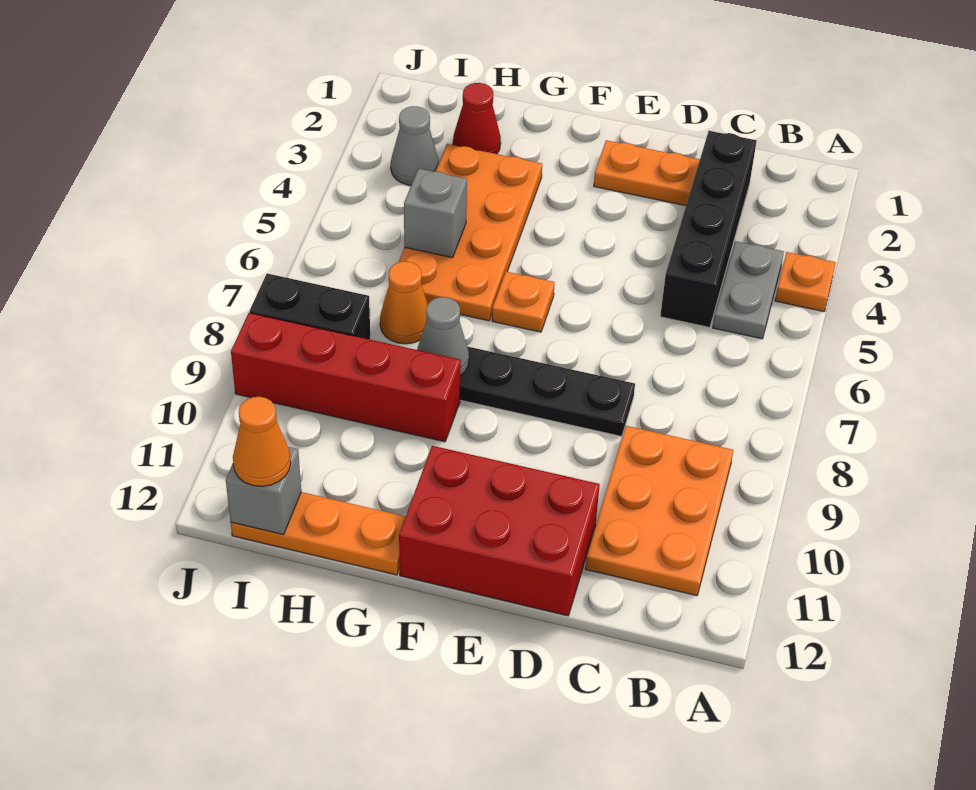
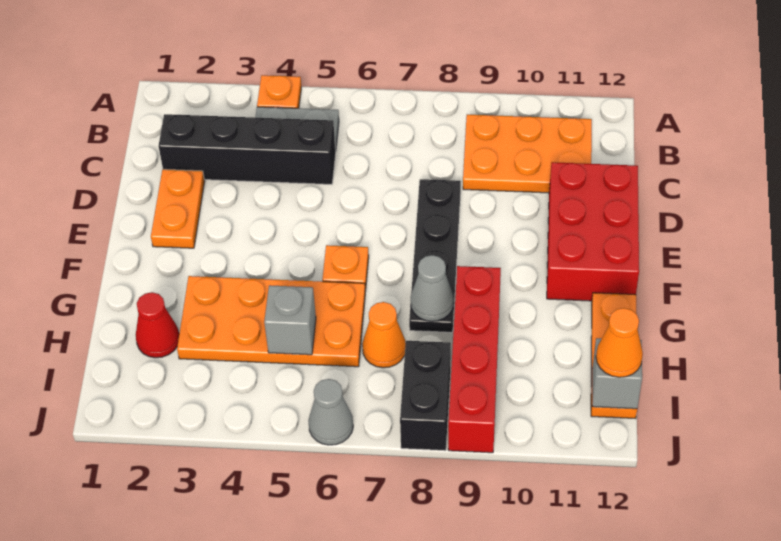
grey cone I3 level 1 -> grey cone J6 level 1

